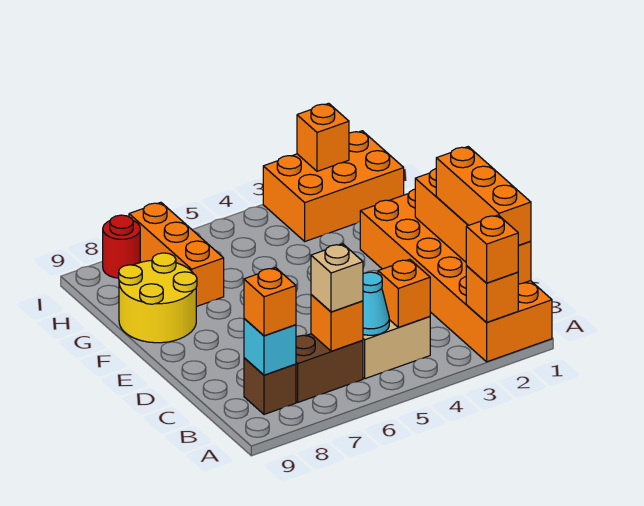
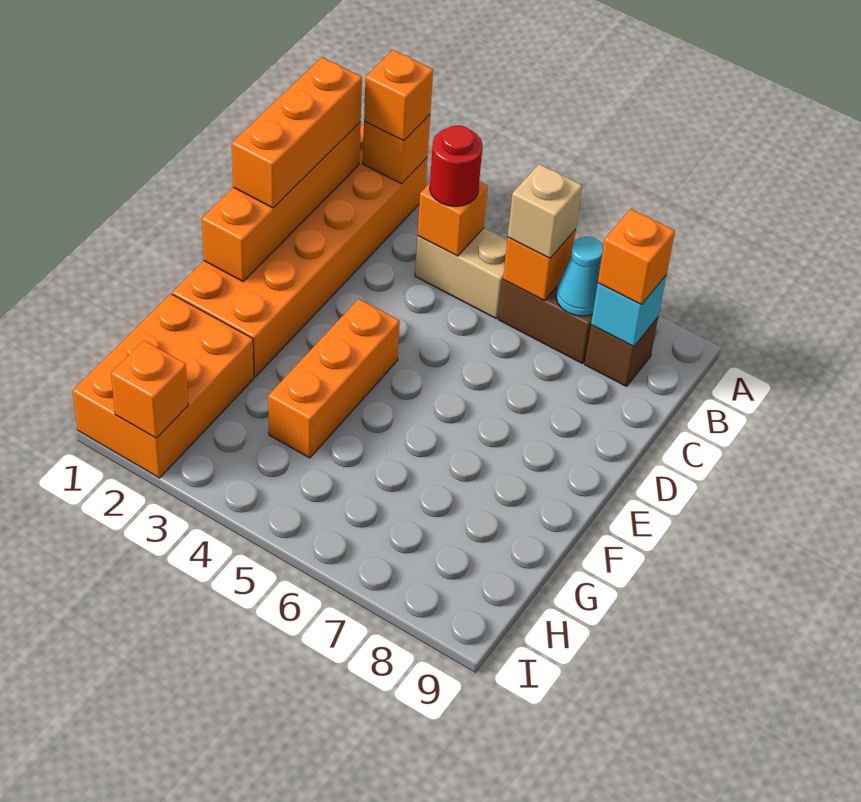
cyan cone B5 level 2 -> cyan cone B7 level 2
yellow round brick F8:G9 level 1 -> none
orange brick G7:I7 level 1 -> orange brick E4:G4 level 1
orange brick H1:I3 level 1 -> orange brick G1:I2 level 1
red round brick I8 level 1 -> red round brick B4 level 3

